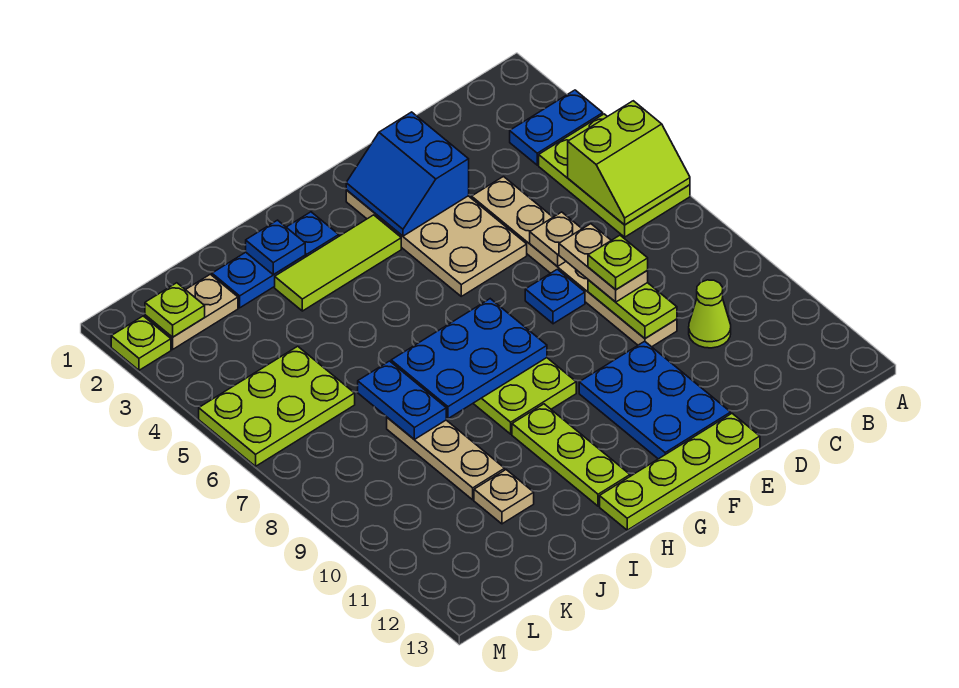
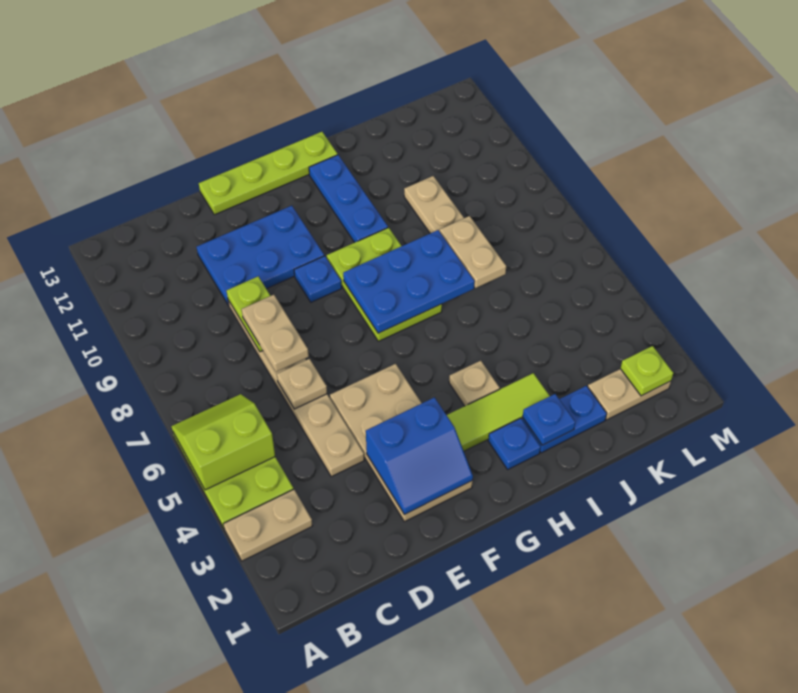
blue plate A3:B3 level 1 -> tan plate A3:B3 level 1
lime cone C10 level 1 -> none
lime plate D8 level 4 -> none
blue slope E2:F3 level 2 top E -> blue slope E2:F3 level 2 top 3
blue plate E7 level 1 -> blue plate F9 level 1
blue plate E10:F12 level 1 -> blue plate D10:F11 level 1
lime plate H10:H12 level 1 -> blue plate H10:H12 level 1
blue plate J7:J8 level 2 -> tan plate J7:J8 level 2
tan plate J11 level 1 -> tan plate H4 level 1
lime plate K5:M6 level 1 -> none
lime plate M2 level 1 -> none

